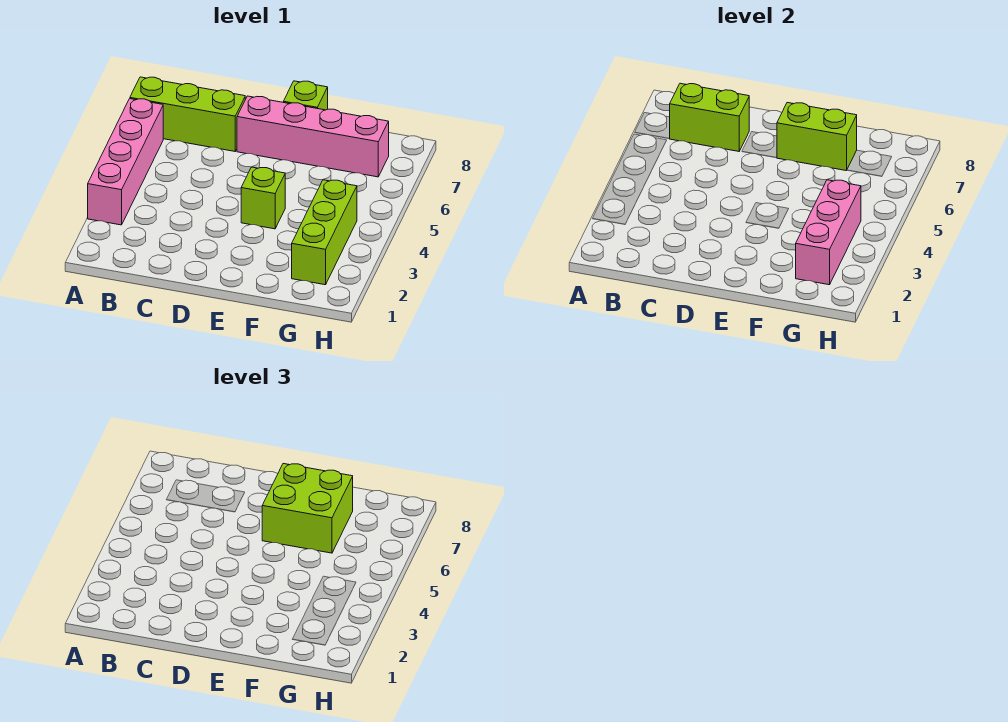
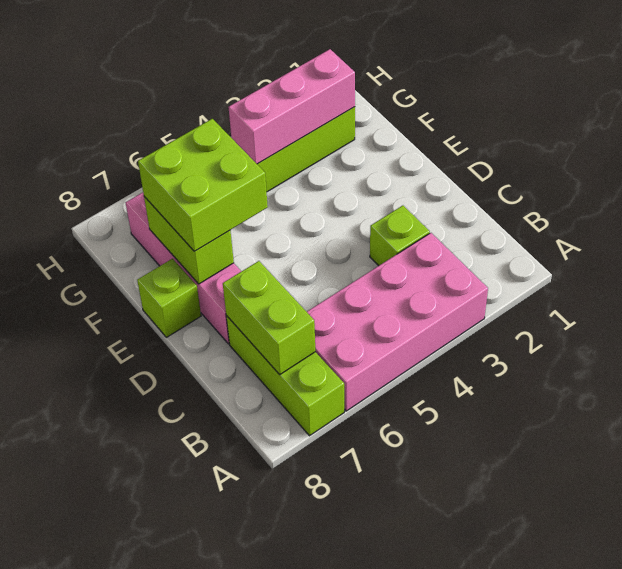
pink brick A3:A6 level 1 -> pink brick A3:B6 level 1
lime brick E4 level 1 -> lime brick C3 level 1

